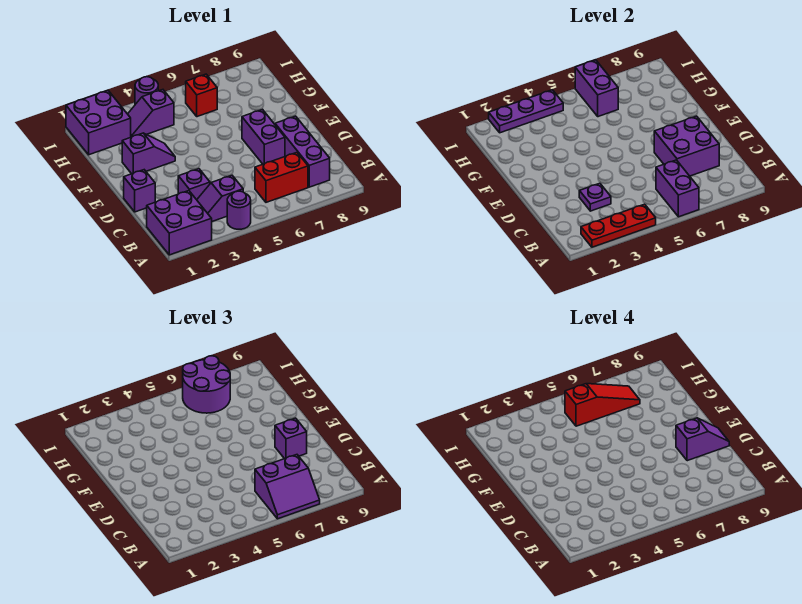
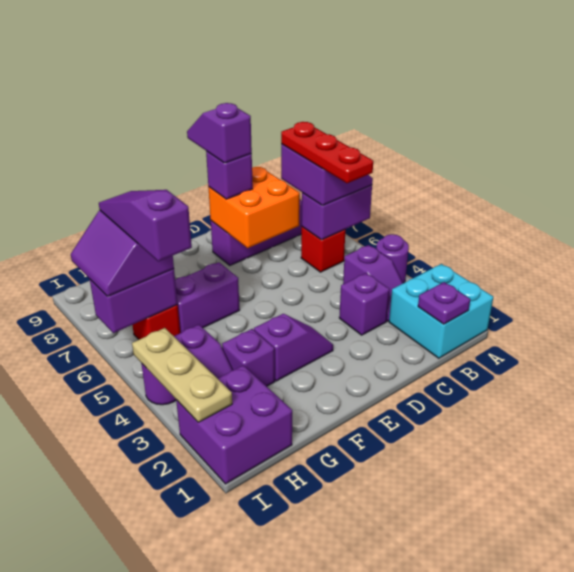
purple brick A1:B2 level 1 -> cyan brick A1:B2 level 1
red plate A2:A4 level 2 -> red plate B5:B7 level 4
red brick B6:B7 level 1 -> red brick B6 level 1
purple plate C3 level 2 -> purple plate B1 level 2
purple brick C7:D8 level 2 -> orange brick C7:D8 level 2
purple brick D1 level 1 -> purple brick G3 level 1
purple brick D7:E7 level 1 -> purple brick F6:G6 level 1
purple slope F2:F3 level 1 top 2 -> purple slope E3:F3 level 1 top F
red slope H5:H7 level 4 top 5 -> purple slope H5:H7 level 4 top 5
purple round brick H6:I7 level 3 -> purple slope H6:I7 level 3 top H
purple plate I2:I4 level 2 -> tan plate I2:I4 level 2

